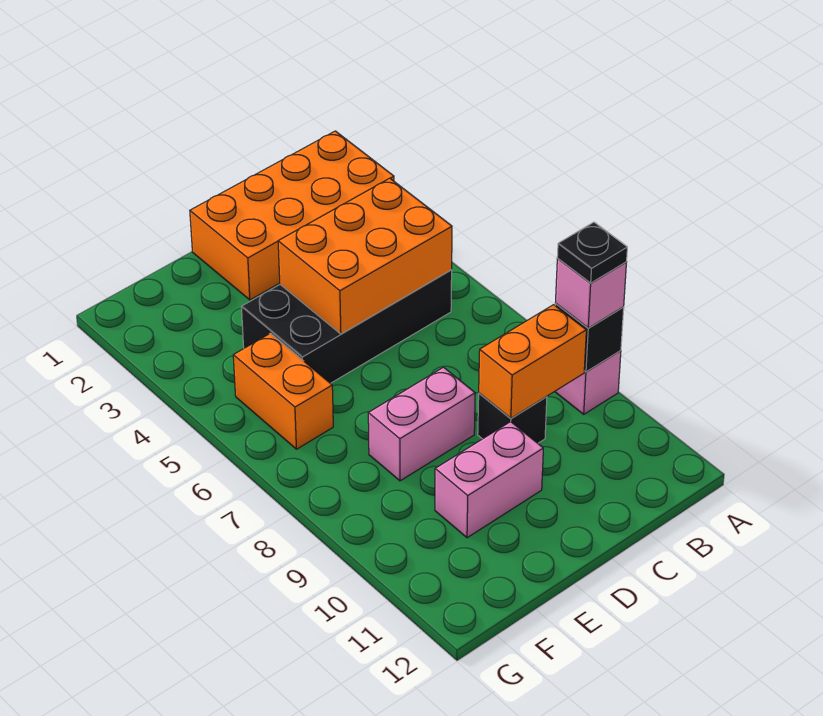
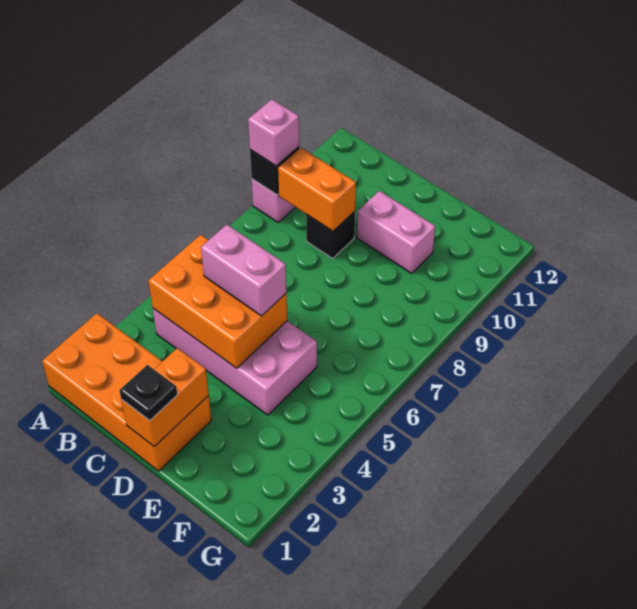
black plate A9 level 4 -> black plate D1 level 3
black brick B4:E5 level 1 -> pink brick B4:E5 level 1
pink brick D8:E8 level 1 -> pink brick C5:D5 level 3
orange brick F5:F6 level 1 -> orange brick D1:D2 level 2

